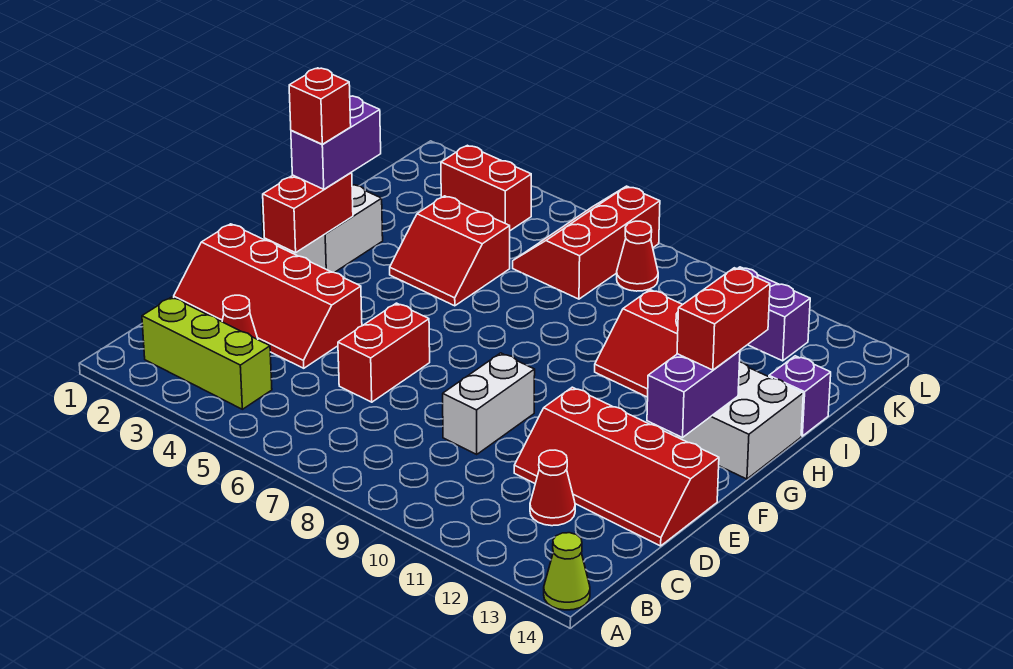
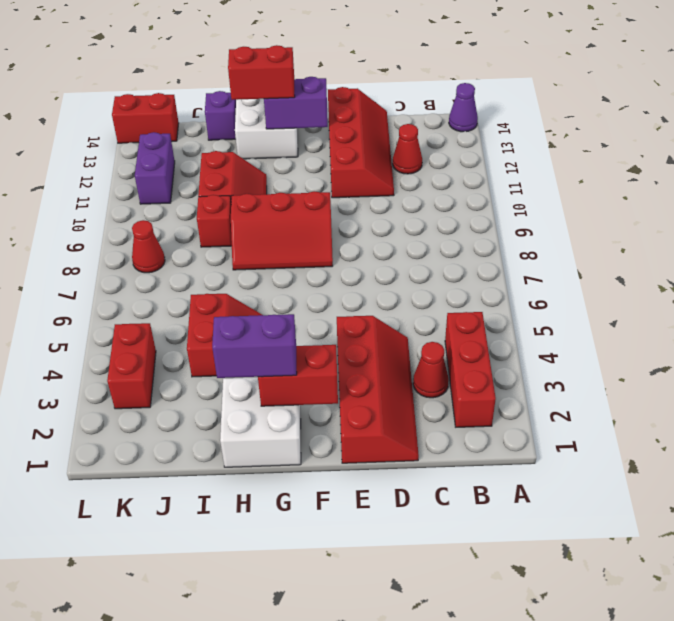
lime cone A14 level 1 -> purple cone A14 level 1
lime brick B2:B4 level 1 -> red brick B2:B4 level 1
red brick D6:E6 level 1 -> red brick K14:L14 level 1
white brick D9:E9 level 1 -> none
red brick G2 level 4 -> red brick I9 level 1
red slope J6:L7 level 1 top 7 -> red slope F8:H9 level 1 top 9

